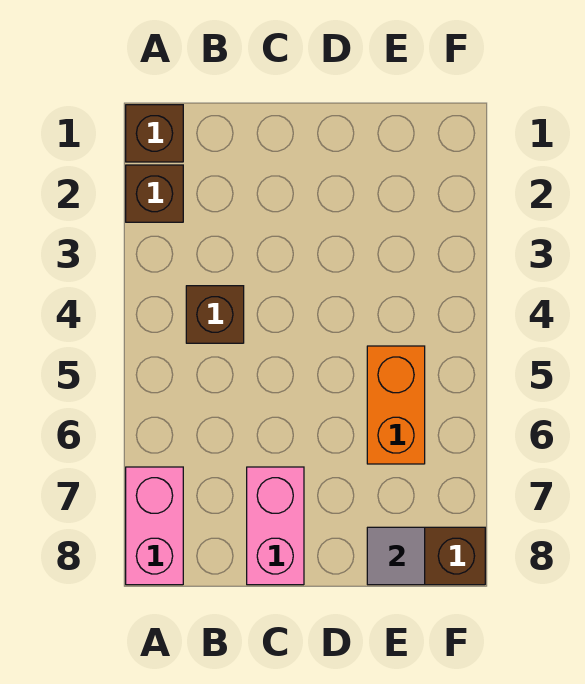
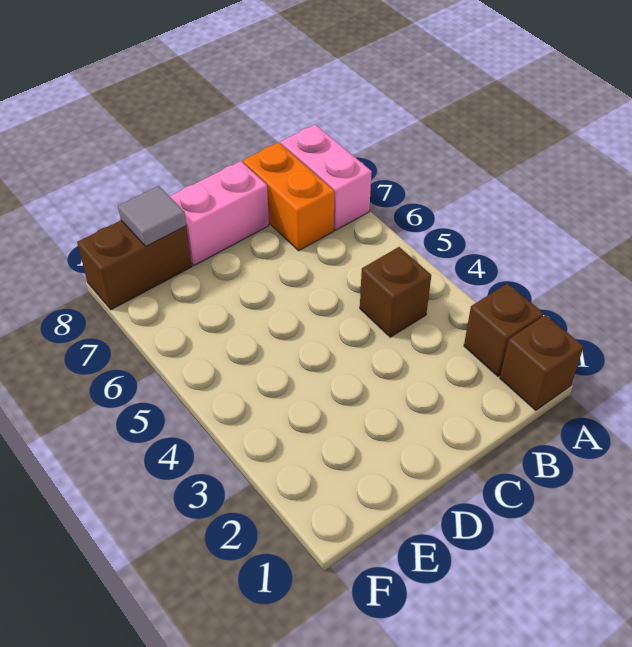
pink brick C7:C8 level 1 -> pink brick C8:D8 level 1
orange brick E5:E6 level 1 -> orange brick B7:B8 level 1

